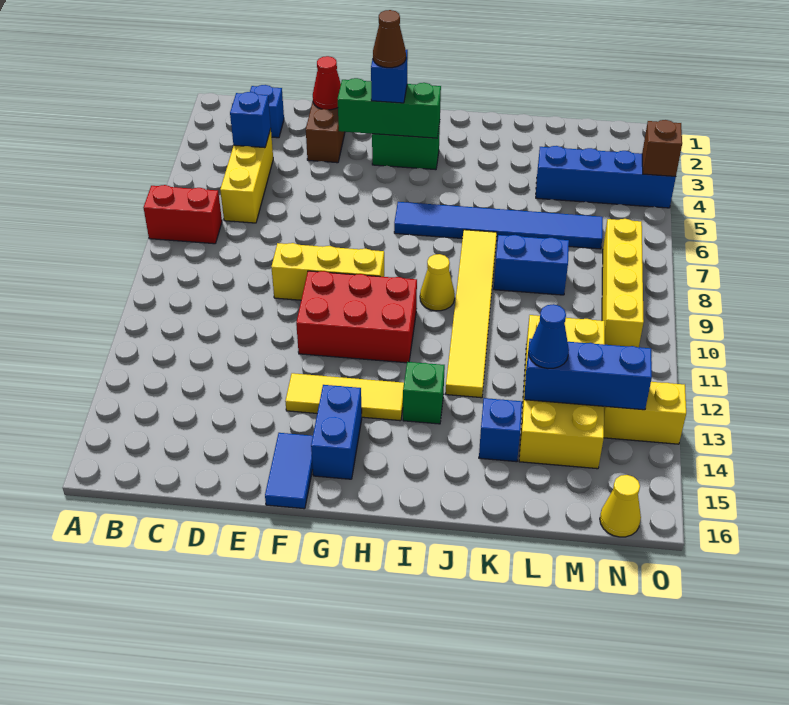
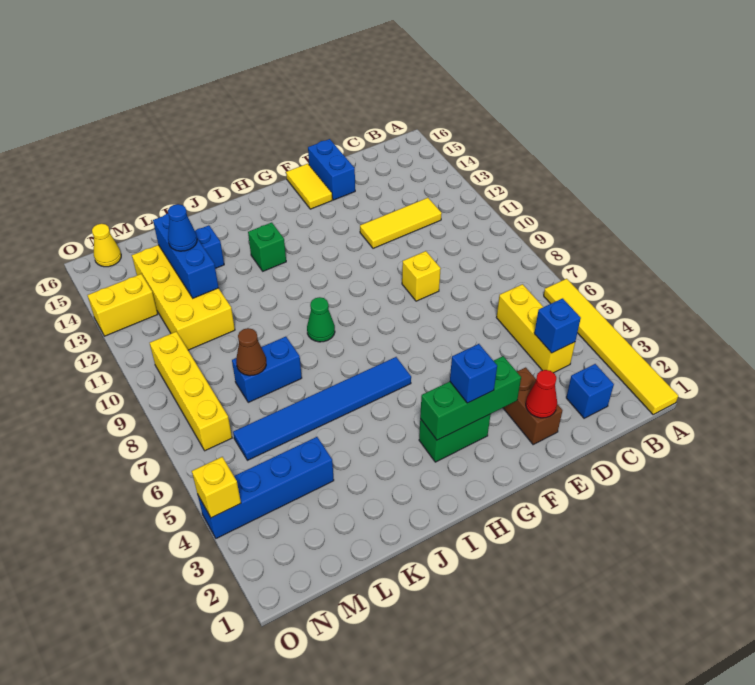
red brick A7:B7 level 1 -> none
yellow brick E9:G9 level 1 -> yellow brick E9 level 1
red brick F10:H11 level 1 -> none
yellow tile F13:H13 level 1 -> yellow tile C12:E12 level 1
blue tile F15:F16 level 1 -> yellow tile F15:F16 level 1
brown cone G3 level 4 -> brown cone L8 level 2
blue brick G14:G15 level 1 -> blue brick E15:E16 level 1
yellow cone I9 level 1 -> green cone I9 level 1
yellow tile J7:J12 level 1 -> yellow tile A1:A6 level 1
blue brick L13:N13 level 2 -> blue brick L12:L14 level 2
brown brick O4 level 2 -> yellow brick O4 level 2

